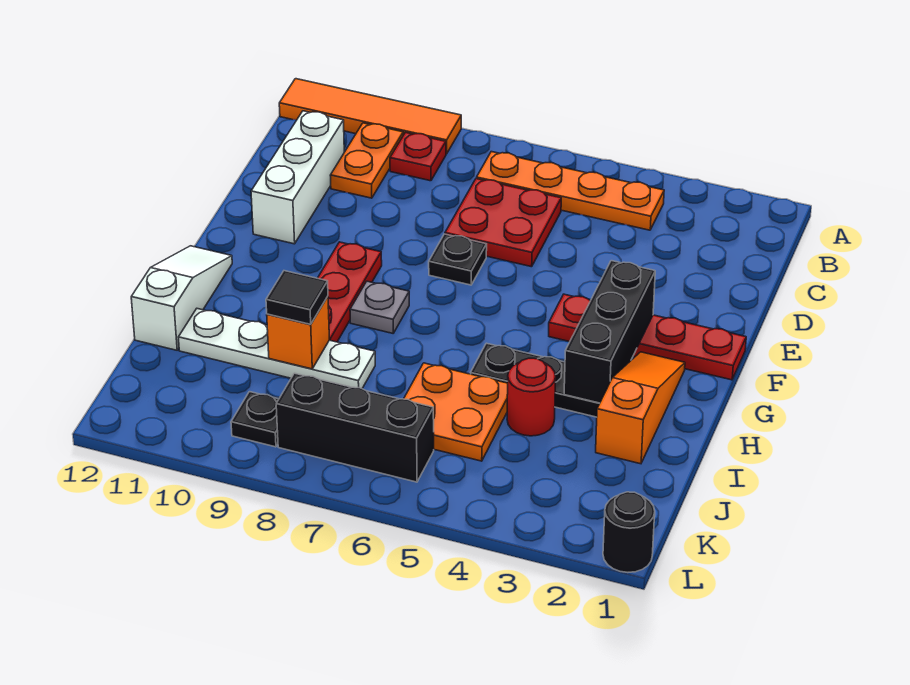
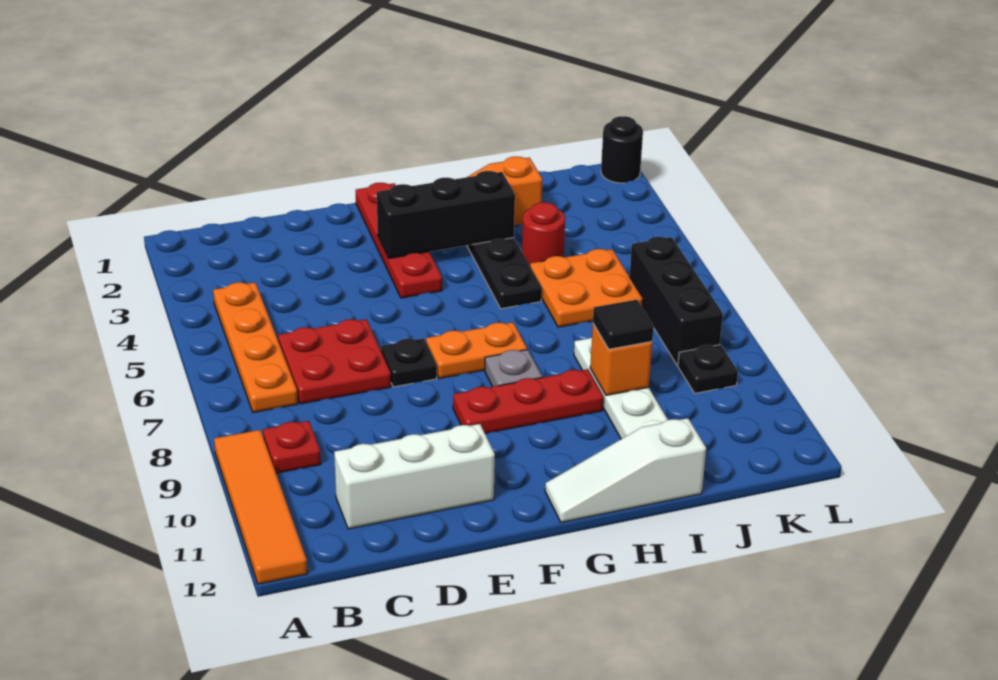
orange plate B10:C10 level 1 -> orange plate F7:G7 level 1

